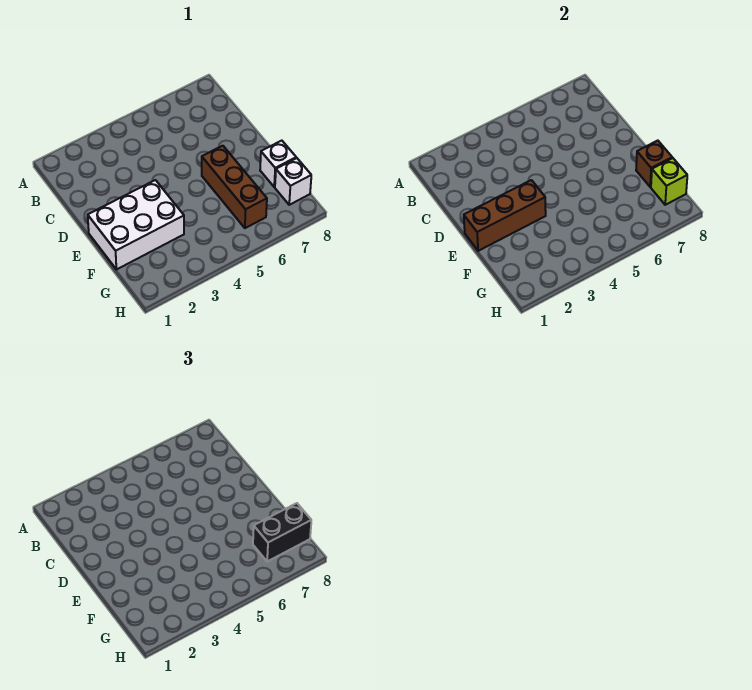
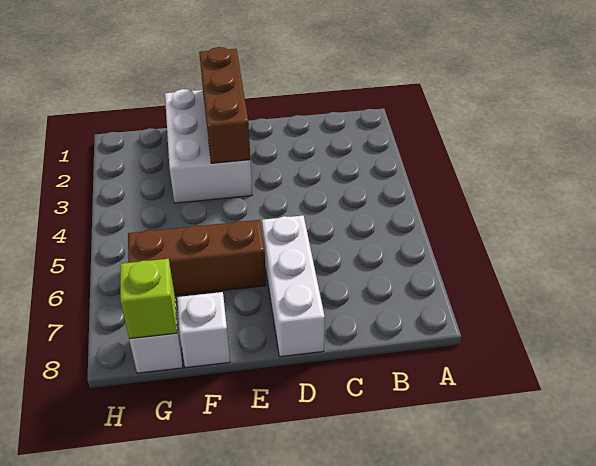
none -> white brick D6:D8 level 1
brown brick F8 level 2 -> none
black brick G7:G8 level 3 -> none

